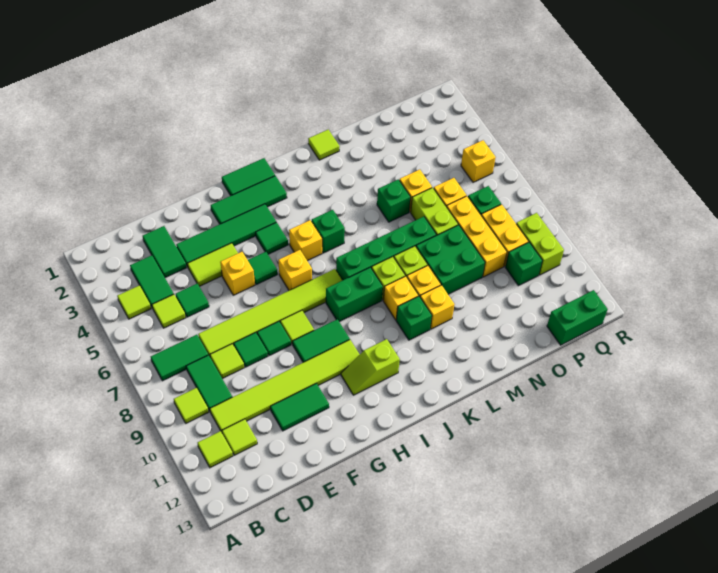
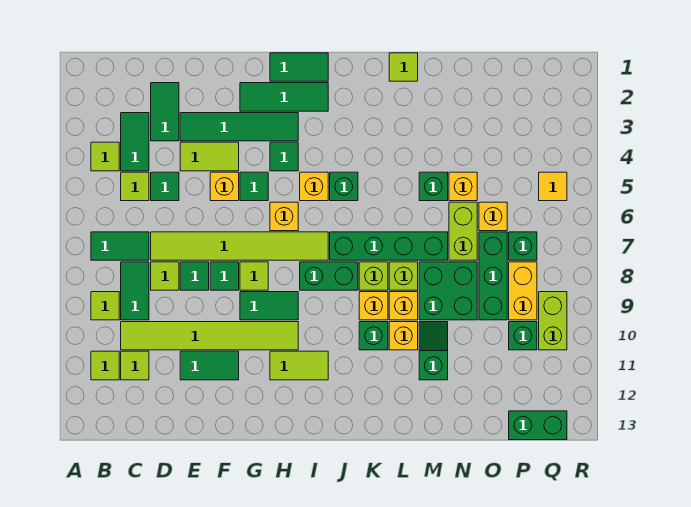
lime slope H11:I11 level 1 top I -> lime tile H11:I11 level 1
none -> green slope M10:M11 level 1 top 11
yellow brick O7:O9 level 1 -> green brick O7:O9 level 1
yellow brick Q5 level 1 -> yellow tile Q5 level 1

